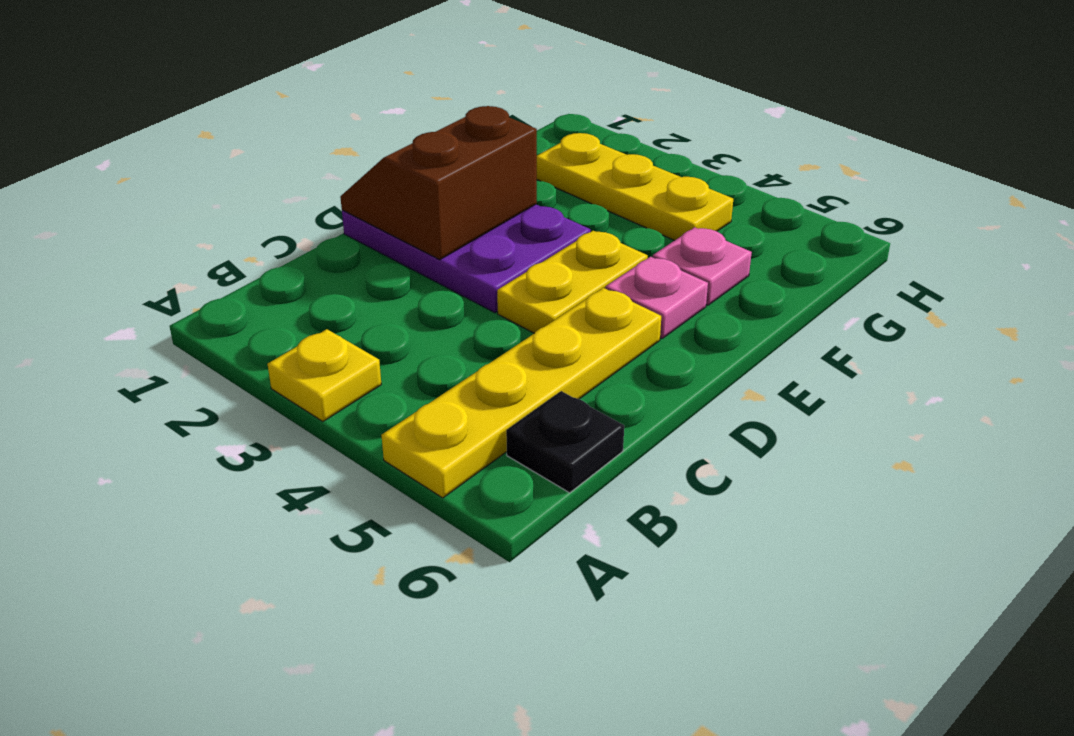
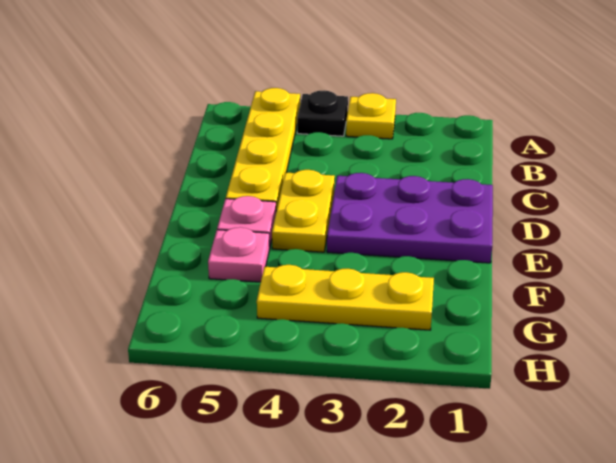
black plate B6 level 1 -> black plate A4 level 1
brown slope D1:E2 level 2 top 2 -> none

